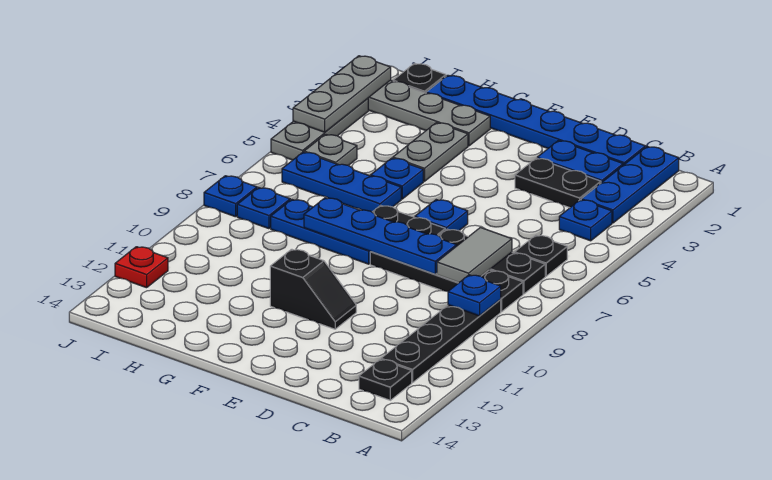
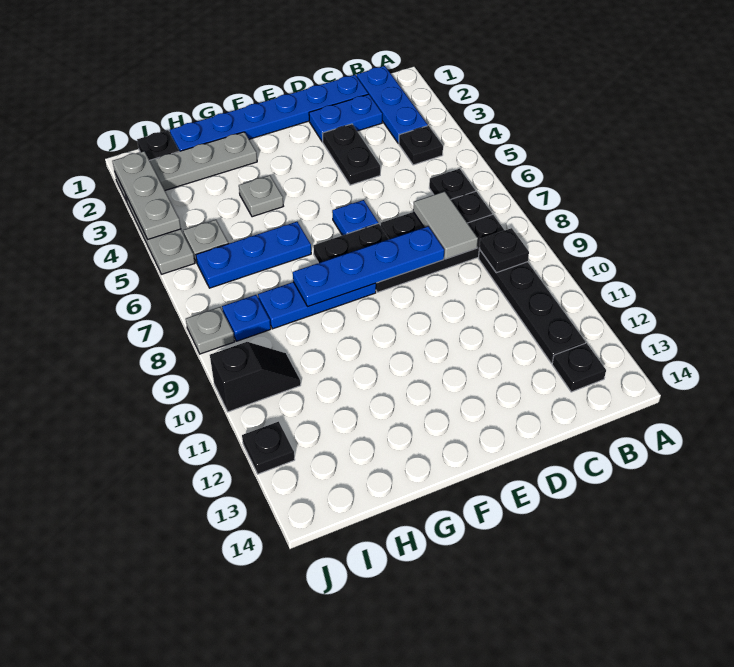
blue plate B4 level 1 -> black plate B4 level 1
blue plate B9 level 2 -> black plate B9 level 2
black plate C3:D3 level 1 -> black plate D3:D4 level 1
black slope E11:F11 level 1 top F -> black slope I10:J10 level 1 top J
grey plate G3:G4 level 1 -> grey plate G4 level 1
blue plate G5 level 1 -> none
blue plate J8 level 1 -> grey plate J8 level 1
red plate J12 level 1 -> black plate J12 level 1

